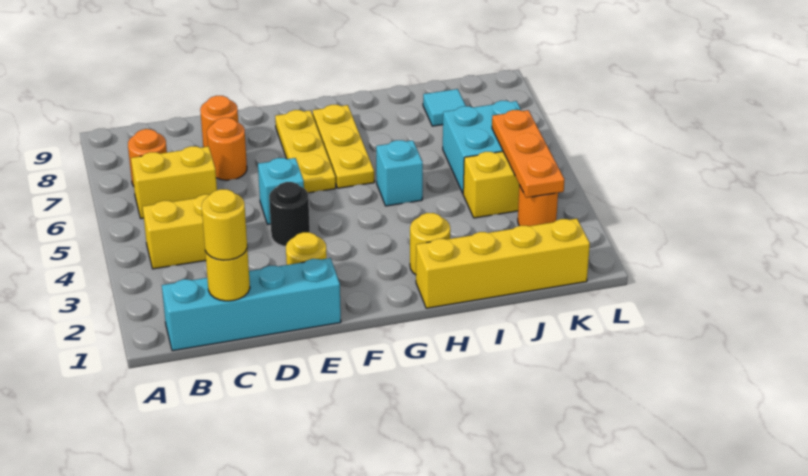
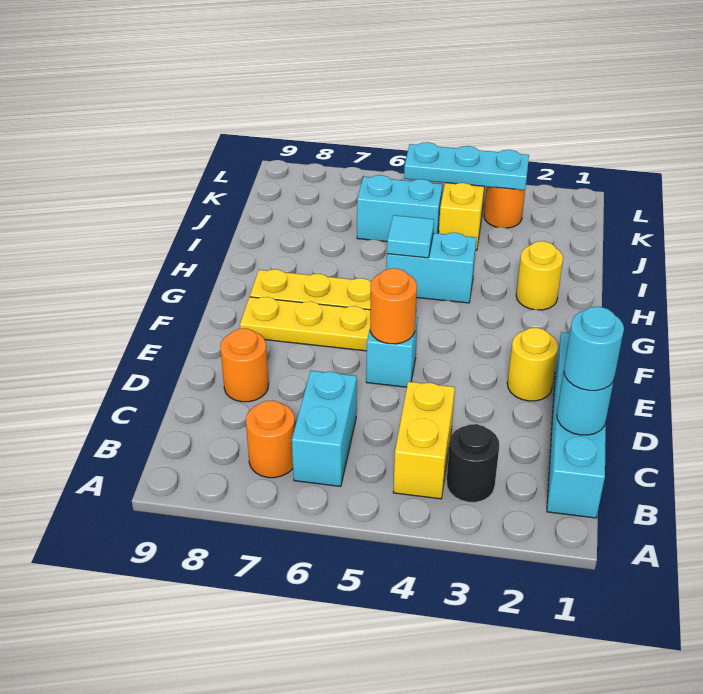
yellow brick B6:C6 level 1 -> cyan brick B6:C6 level 1
yellow round brick C1 level 2 -> cyan round brick C1 level 2
yellow round brick C1 level 3 -> cyan round brick C1 level 3
orange round brick D7 level 1 -> orange round brick E5 level 2
black round brick E4 level 1 -> black round brick B3 level 1
yellow brick H1:K1 level 1 -> none
cyan brick H5 level 1 -> cyan brick H4:H5 level 1
cyan brick J5:K6 level 1 -> cyan brick J5:J6 level 1
cyan tile J8 level 1 -> cyan tile H5 level 2
orange plate K3:K5 level 2 -> cyan plate K3:K5 level 2

